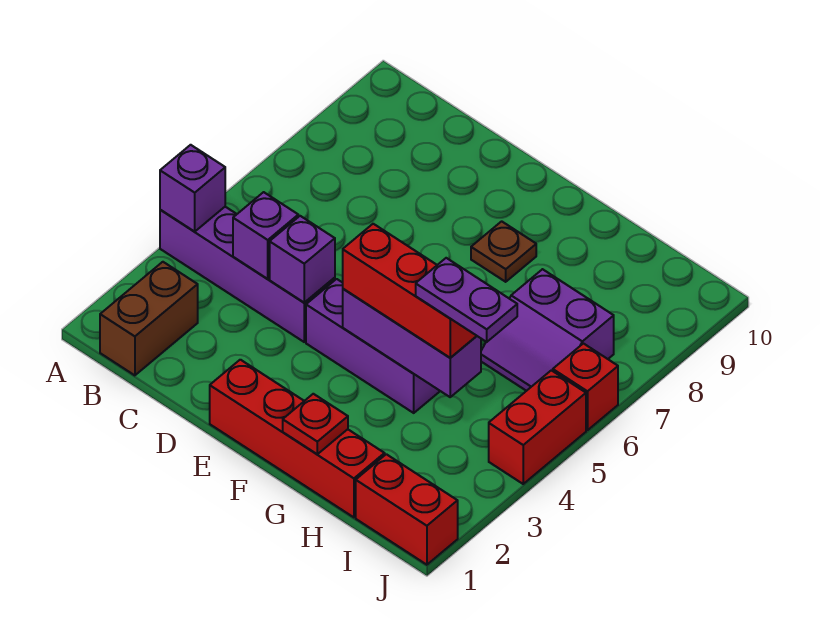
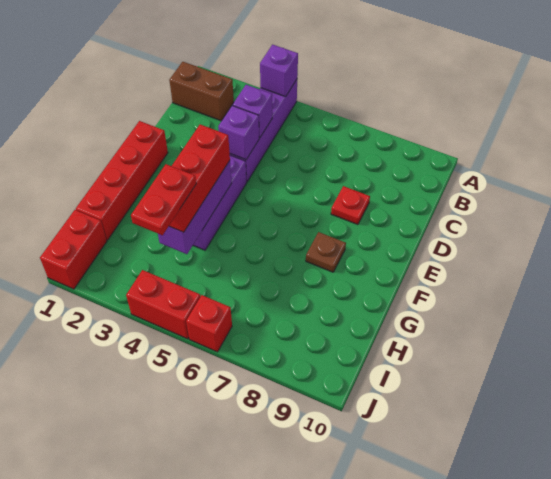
red plate G1 level 2 -> red plate D8 level 1
purple plate H4:I4 level 4 -> red plate H4:I4 level 4
purple slope H6:I7 level 1 top 7 -> none

